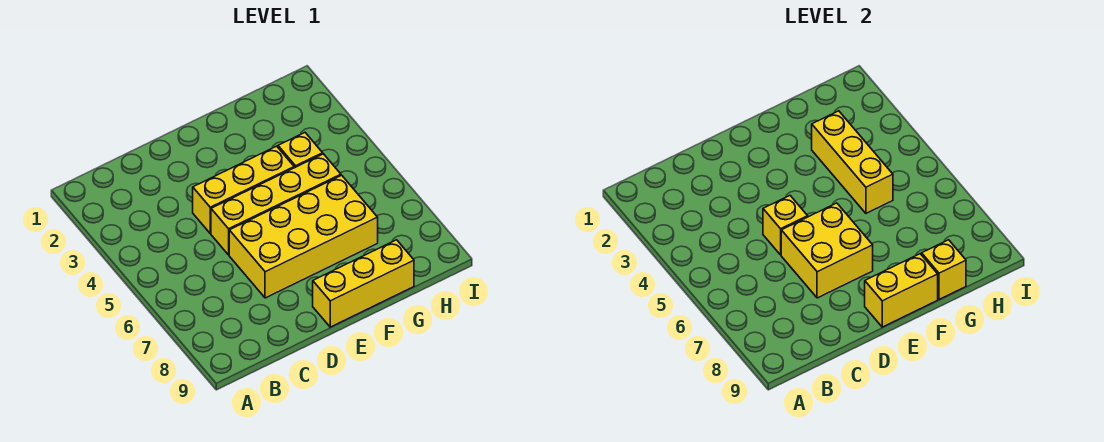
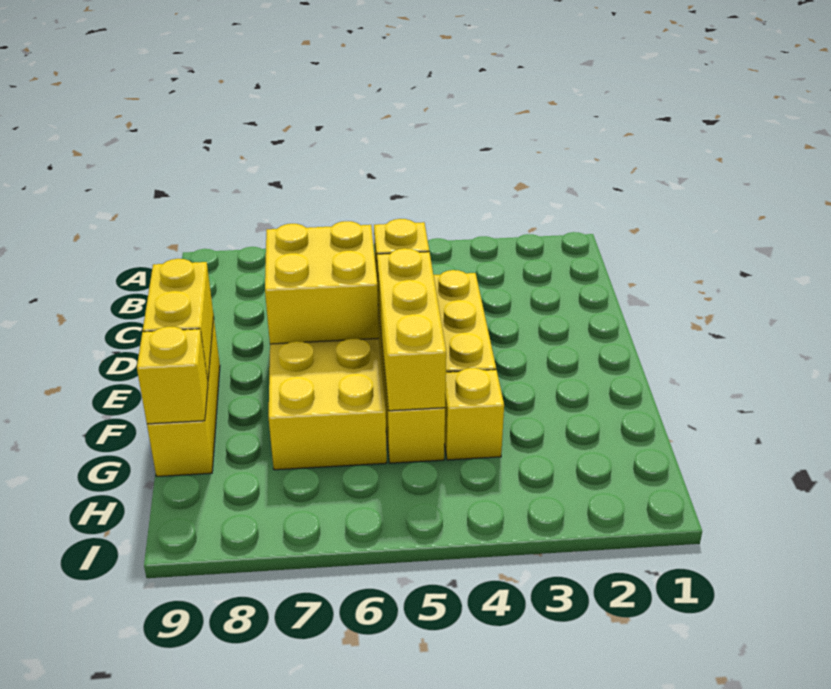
yellow brick G3:G5 level 2 -> yellow brick E5:G5 level 2

